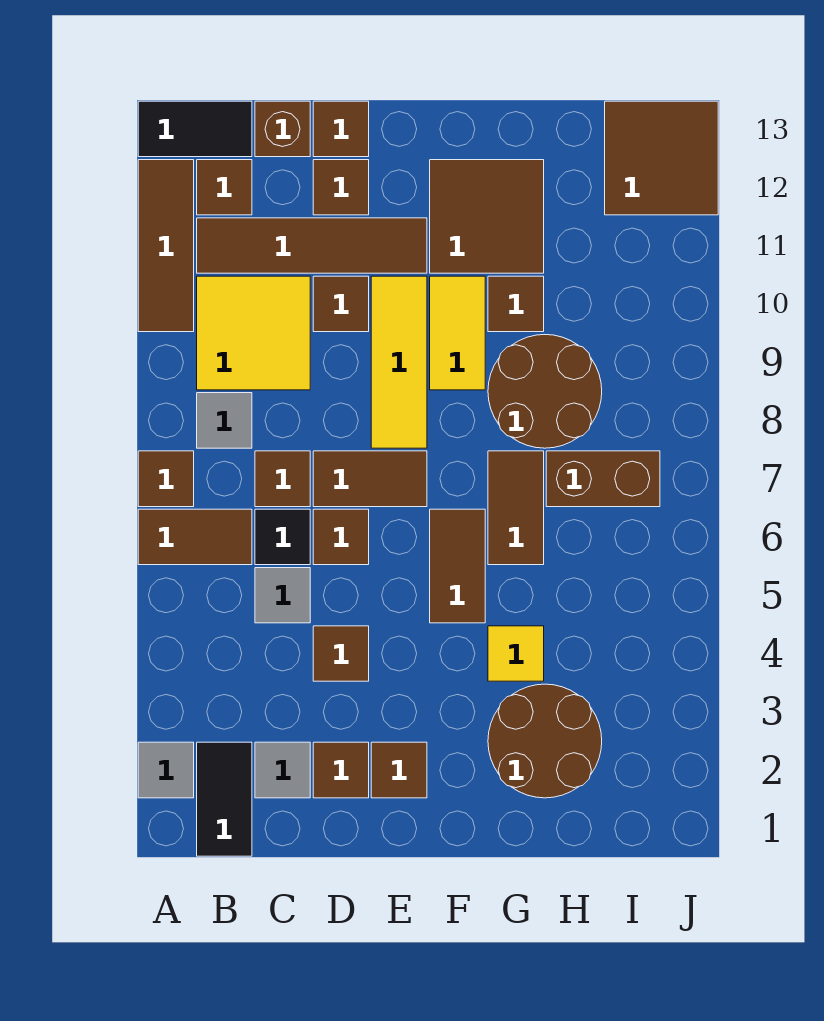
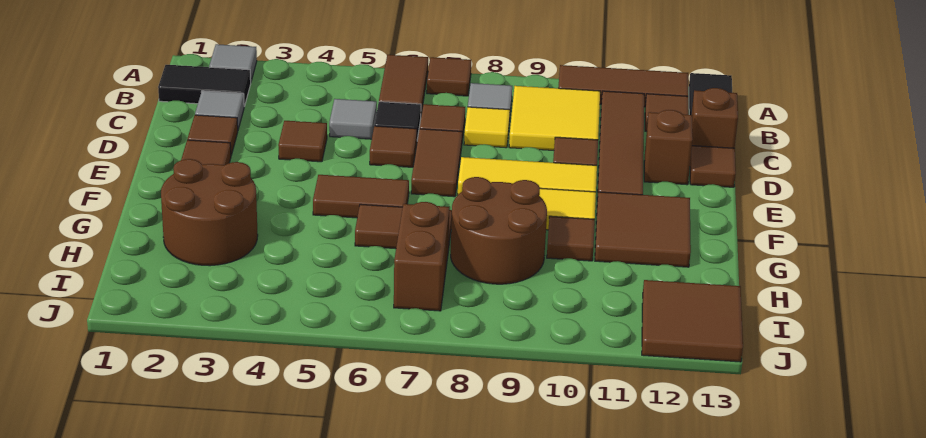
brown tile D12 level 1 -> brown brick D12 level 1
yellow tile G4 level 1 -> yellow tile C8 level 1

